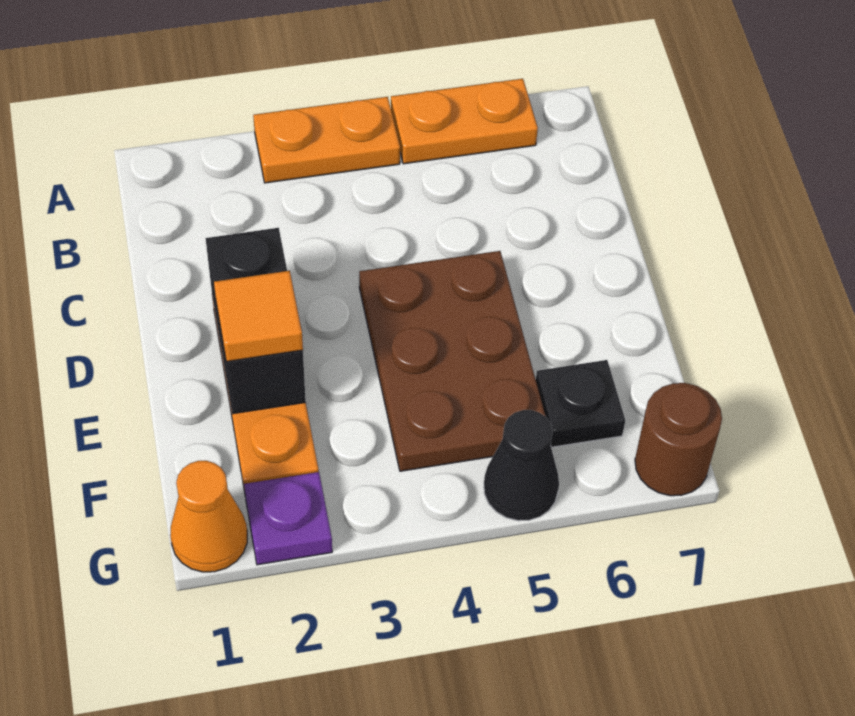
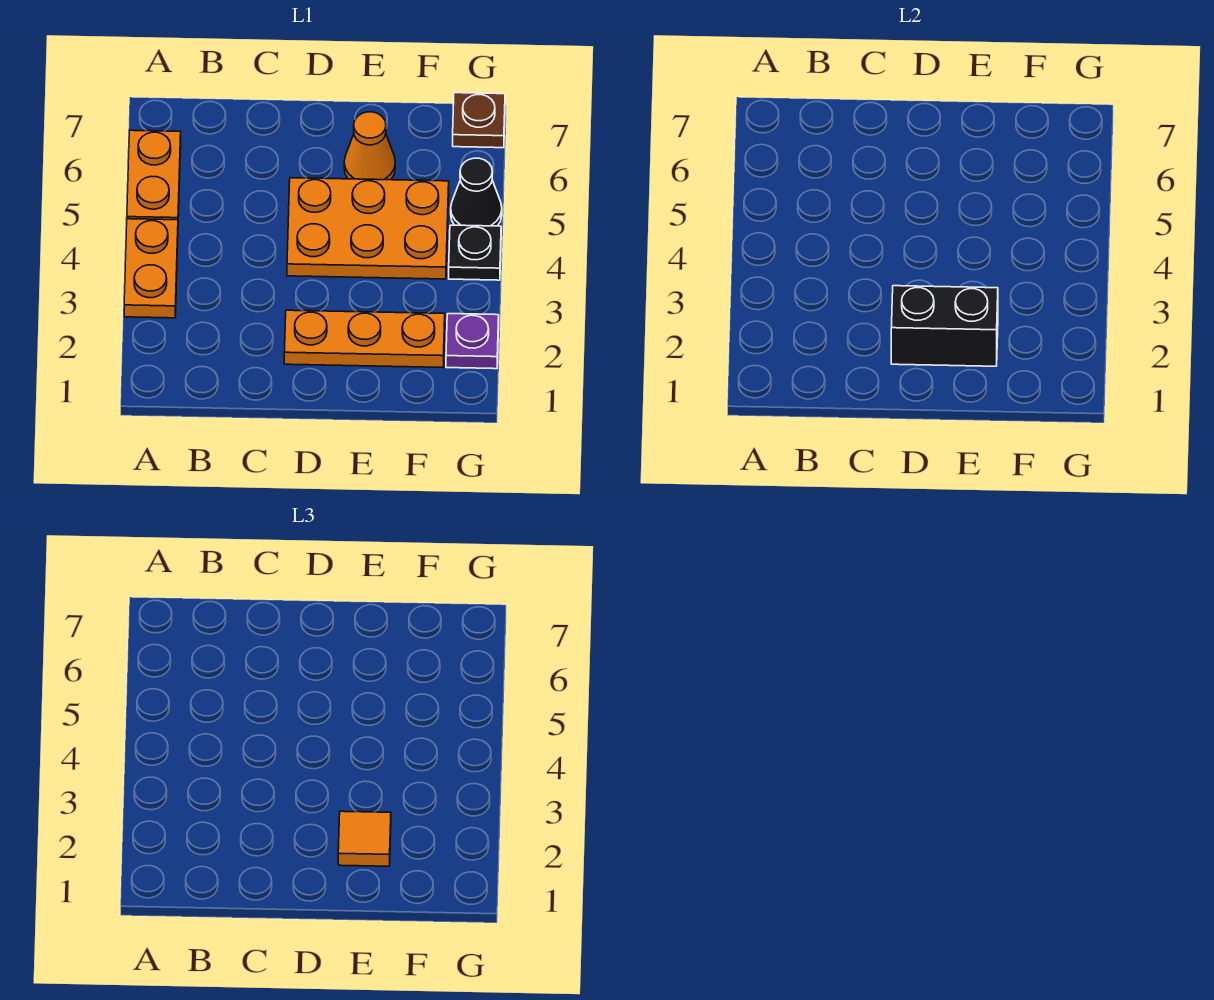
brown plate D4:F5 level 1 -> orange plate D4:F5 level 1
black plate F6 level 1 -> black plate G4 level 1
orange cone G1 level 1 -> orange cone E6 level 1
brown round brick G7 level 1 -> brown plate G7 level 1

